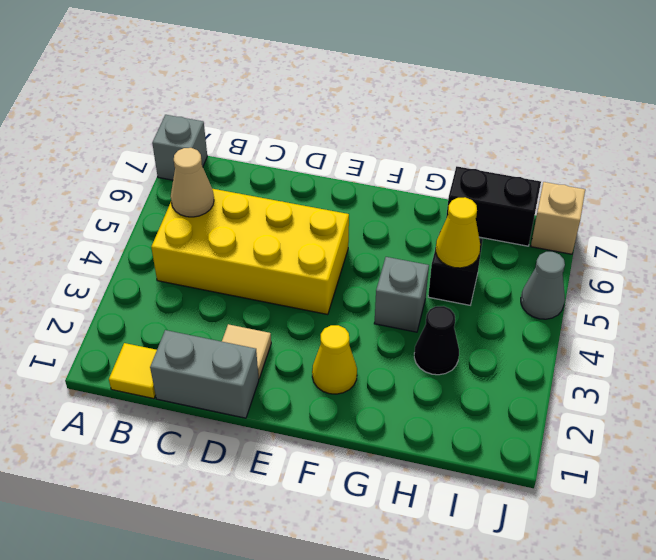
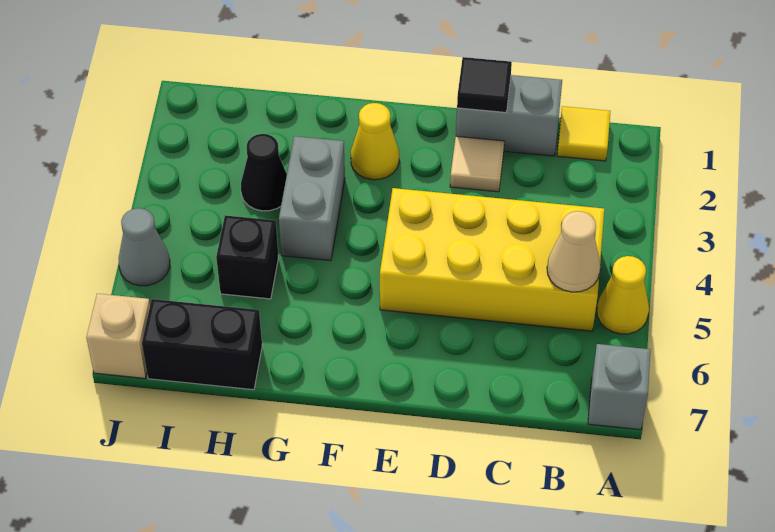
none -> black tile D1 level 2
grey brick G4 level 1 -> grey brick G3:G4 level 1
yellow cone H5 level 2 -> yellow cone A5 level 1

